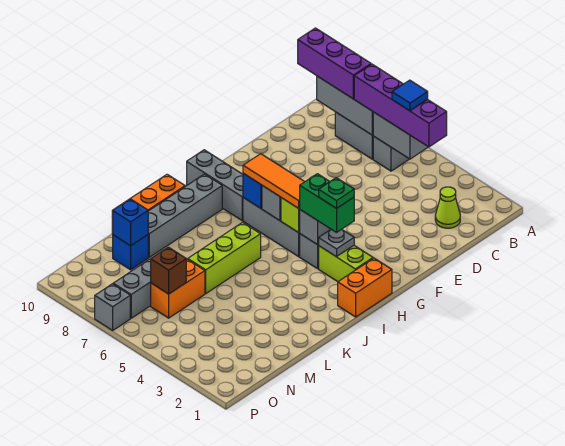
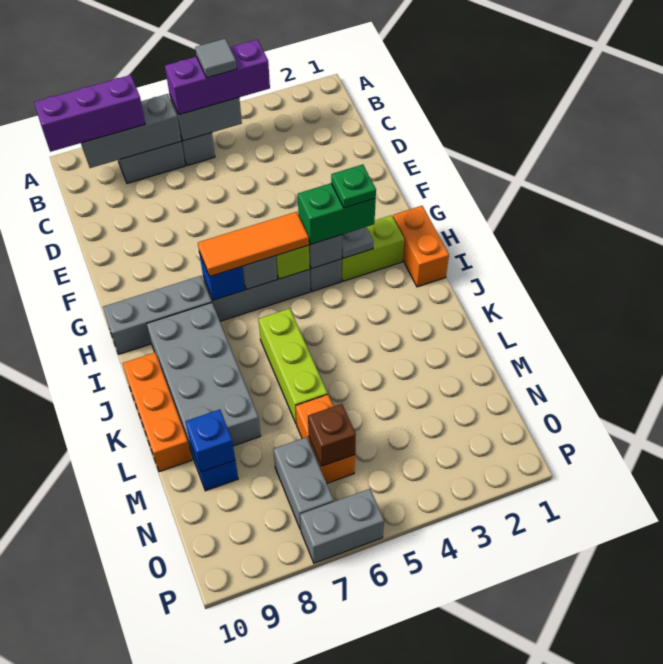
purple brick B4:B7 level 3 -> purple brick B4:B6 level 3
blue tile B5 level 4 -> grey tile B5 level 4
lime cone C2 level 1 -> none
grey brick I9:L9 level 1 -> grey brick I8:L9 level 1
grey brick P7 level 1 -> grey brick P6:P7 level 1

